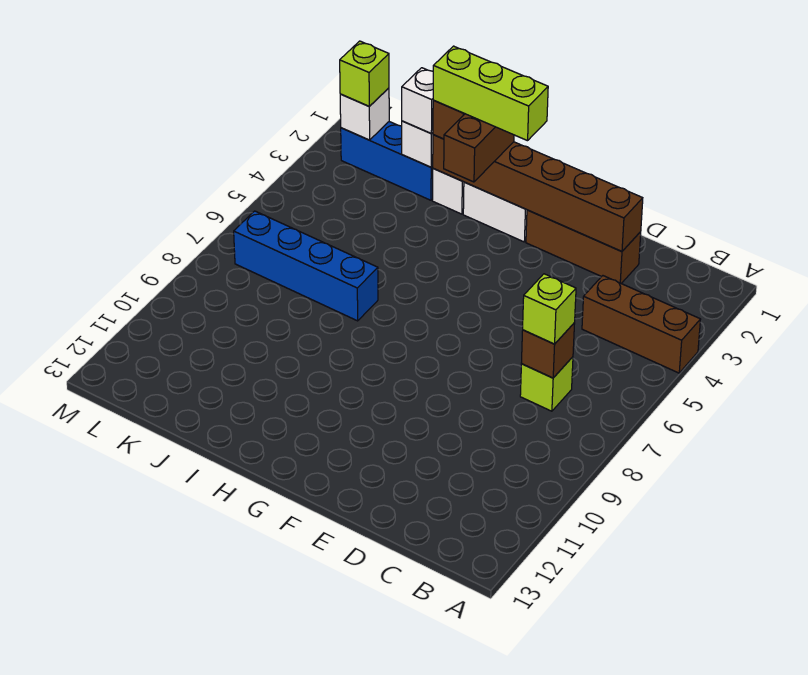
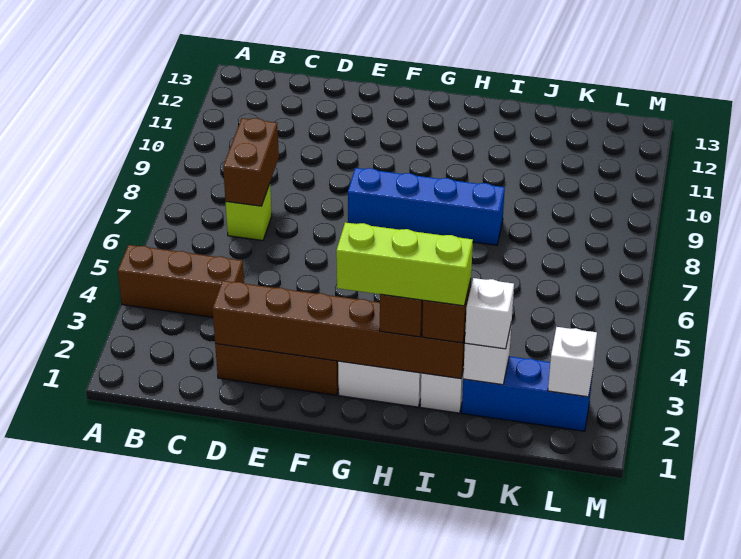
brown brick C7 level 2 -> brown brick C7:C8 level 2
lime brick C7 level 3 -> none
blue brick I7:L7 level 1 -> blue brick F8:I8 level 1
lime brick L2 level 3 -> none

